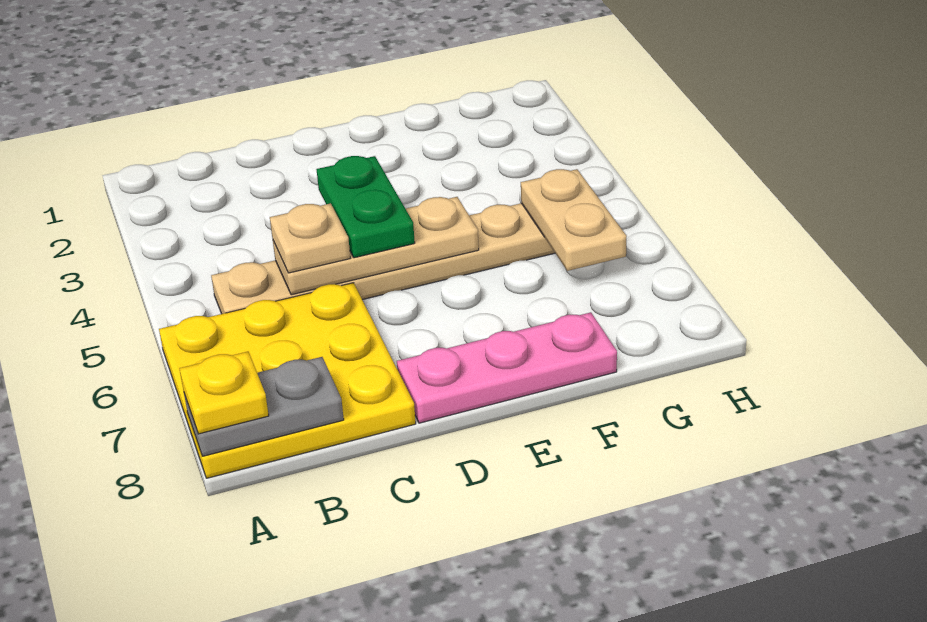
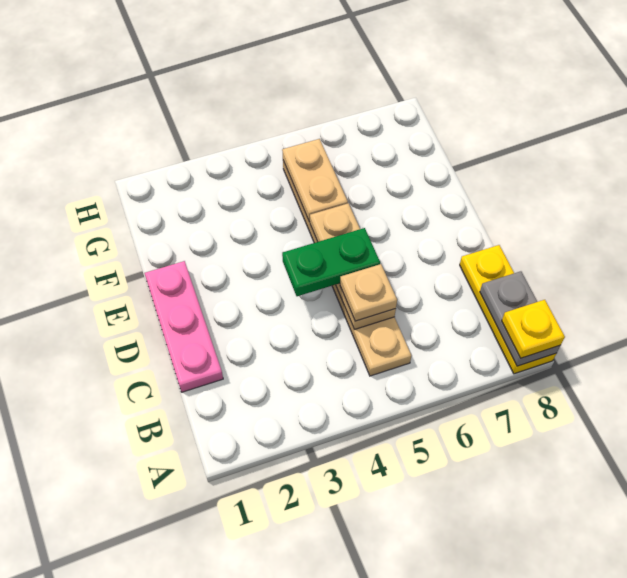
yellow plate A6:C8 level 1 -> yellow plate A8:C8 level 1
pink plate D8:F8 level 1 -> pink plate C1:E1 level 1
tan plate G5:G6 level 2 -> tan plate F5:G5 level 2

